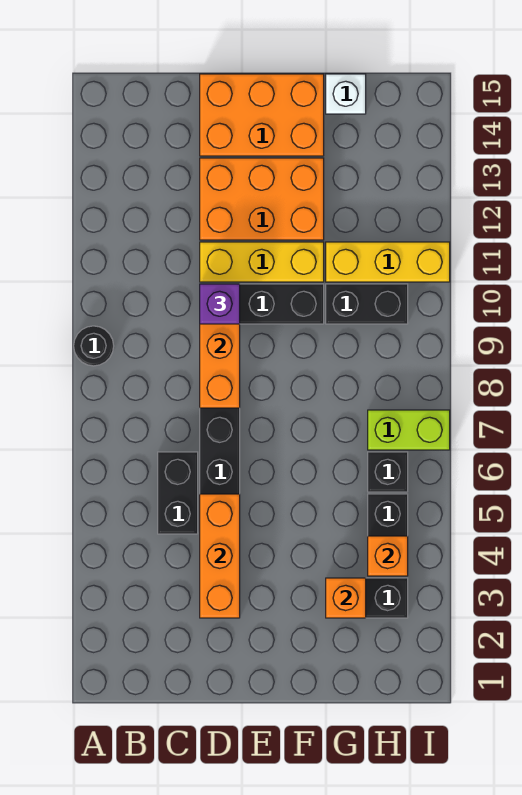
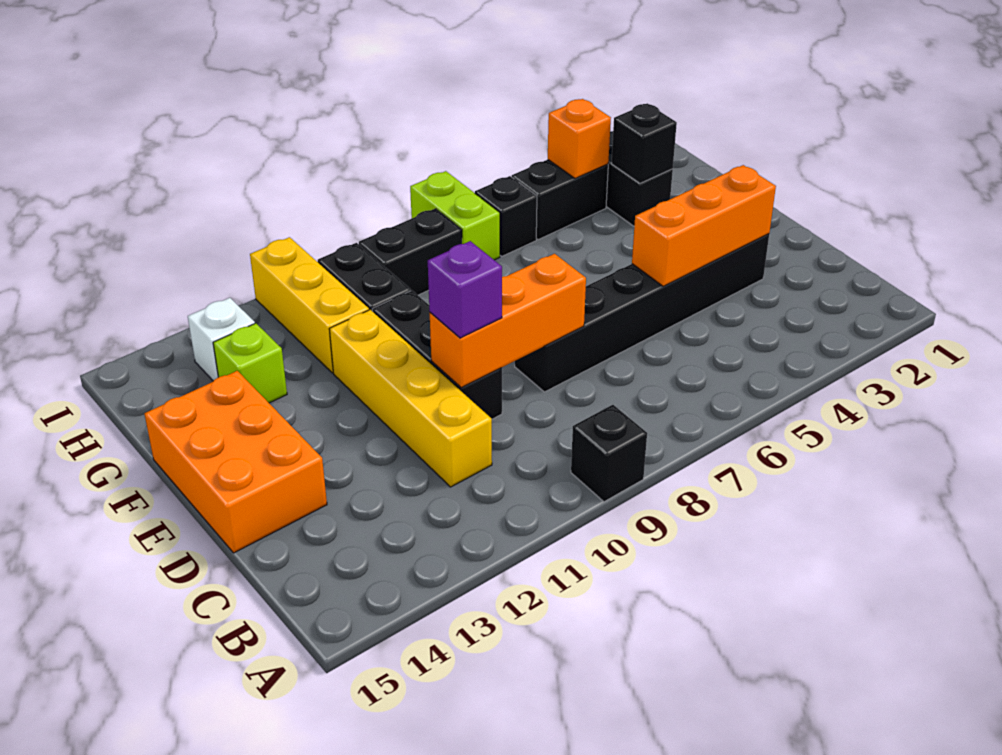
black round brick A9 level 1 -> black brick A9 level 1
black brick C5:C6 level 1 -> black brick H8:H9 level 1
yellow brick D11:F11 level 1 -> yellow brick C11:F11 level 1
orange brick D12:F13 level 1 -> none
orange brick G3 level 2 -> black brick G3 level 2
none -> lime brick G13 level 1
white brick G15 level 1 -> white brick H13 level 1

